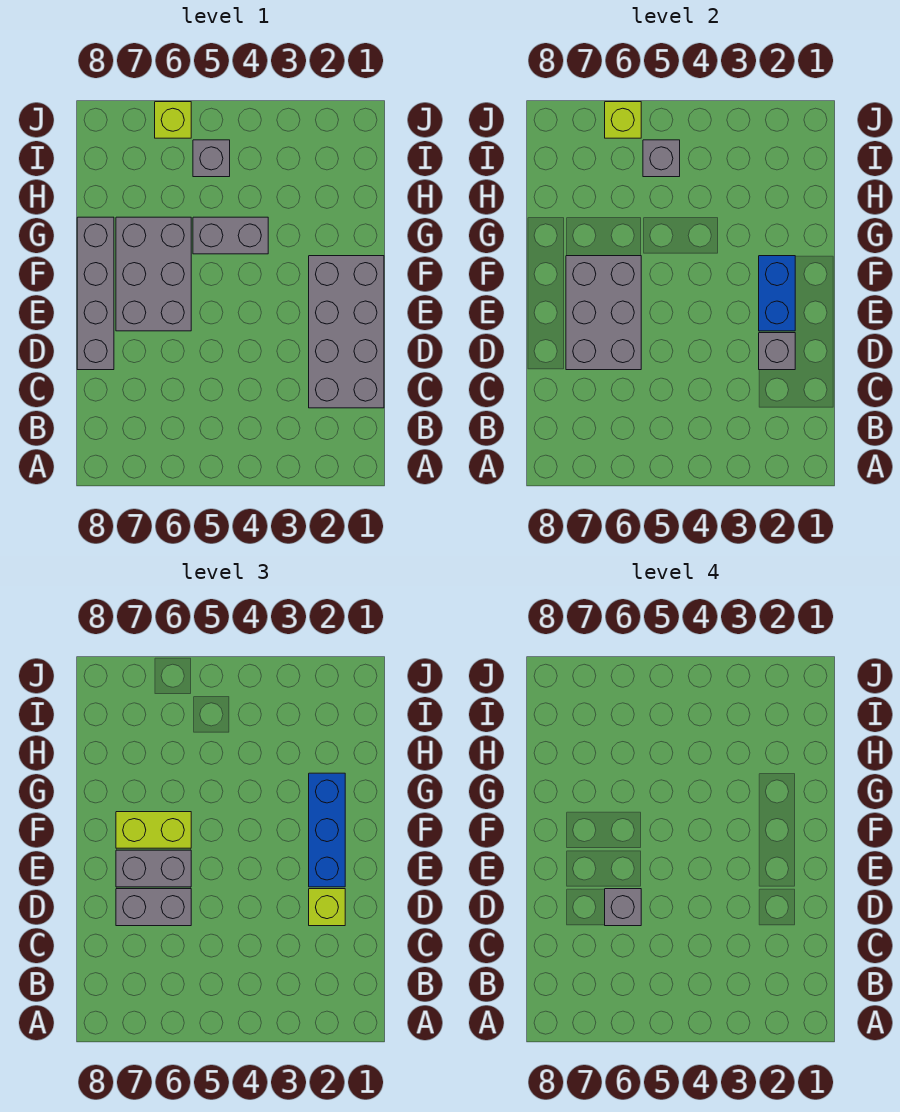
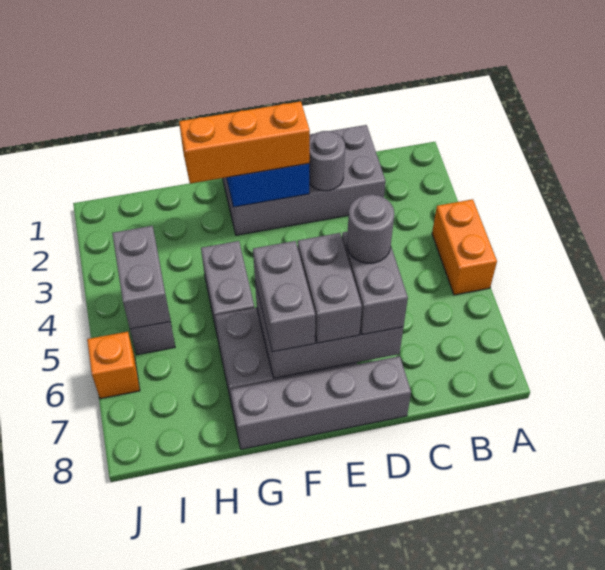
none -> orange brick A4:A5 level 1
grey brick D2 level 2 -> grey round brick D2 level 2
lime brick D2 level 3 -> none
grey brick D6 level 4 -> grey round brick D6 level 4
blue brick E2:G2 level 3 -> orange brick E2:G2 level 3
lime brick F6:F7 level 3 -> grey brick F6:F7 level 3
grey brick I5 level 2 -> grey brick I4:I5 level 2
lime brick J6 level 1 -> orange brick J6 level 1
lime brick J6 level 2 -> none

